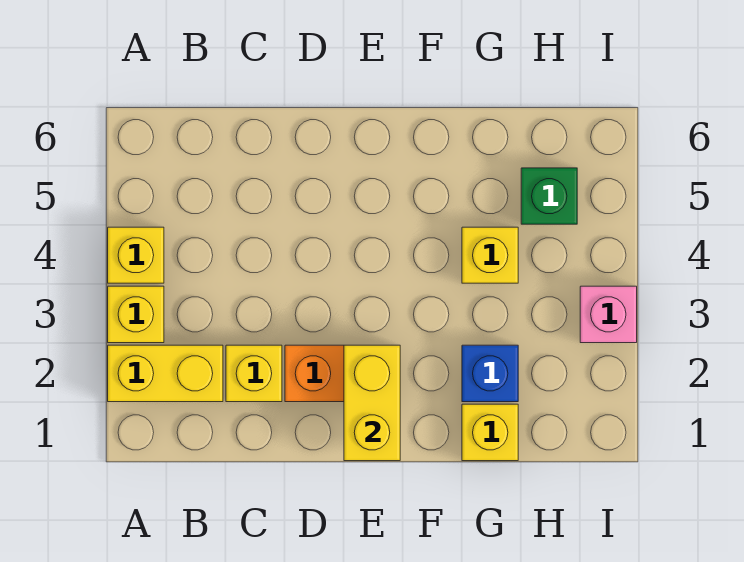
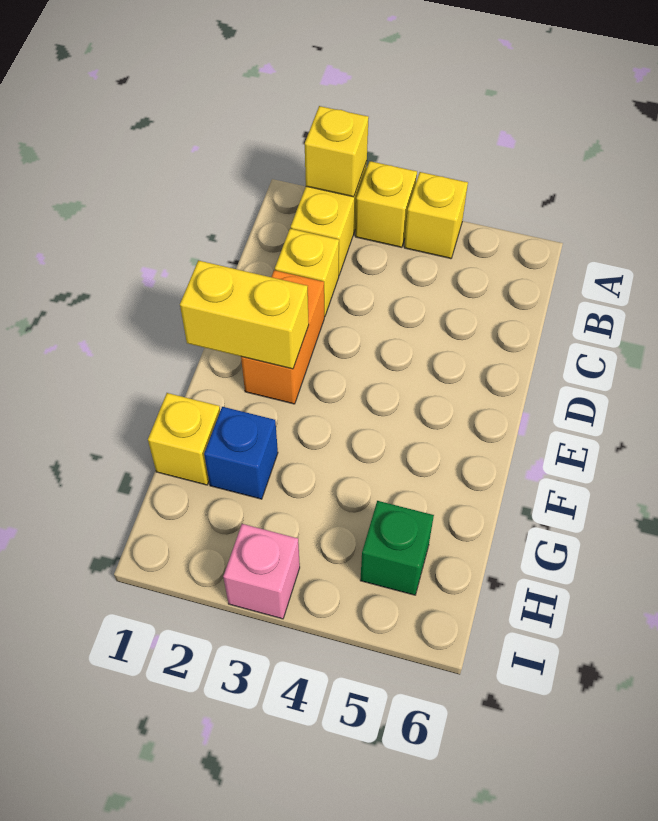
yellow brick G4 level 1 -> yellow brick A2 level 2

